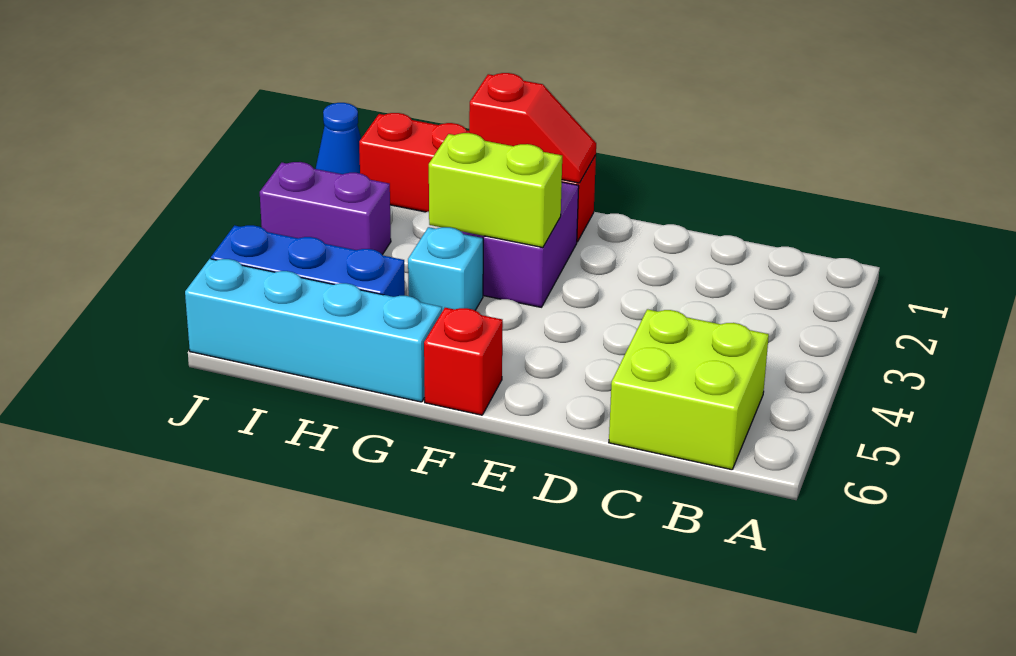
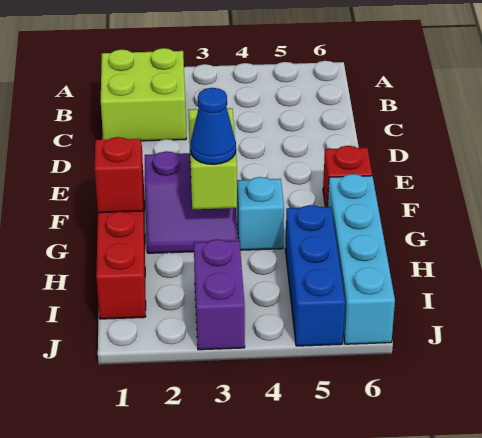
lime brick B5:C6 level 1 -> lime brick B1:C2 level 1
blue cone J1 level 1 -> blue cone G3 level 3

